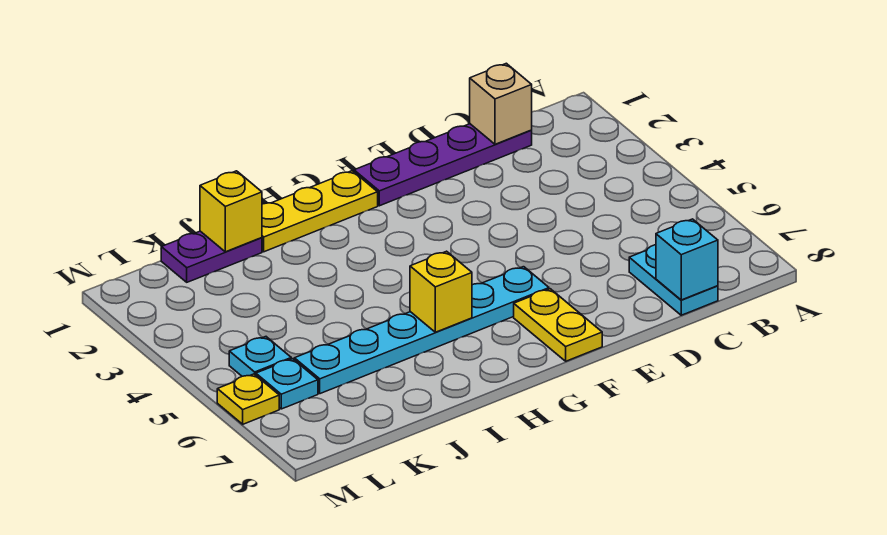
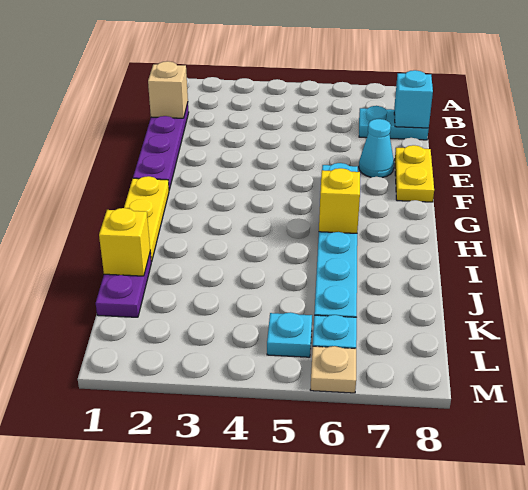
none -> cyan cone E7 level 1
yellow plate F7:F8 level 1 -> yellow plate E8:F8 level 1
yellow plate M6 level 1 -> tan plate M6 level 1

